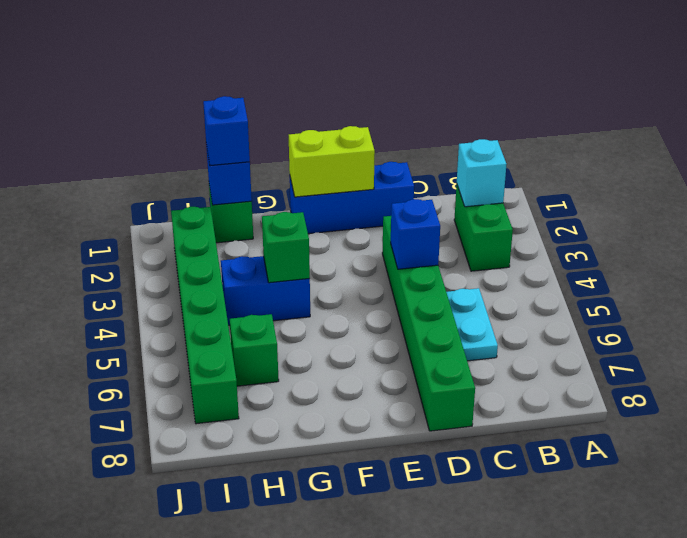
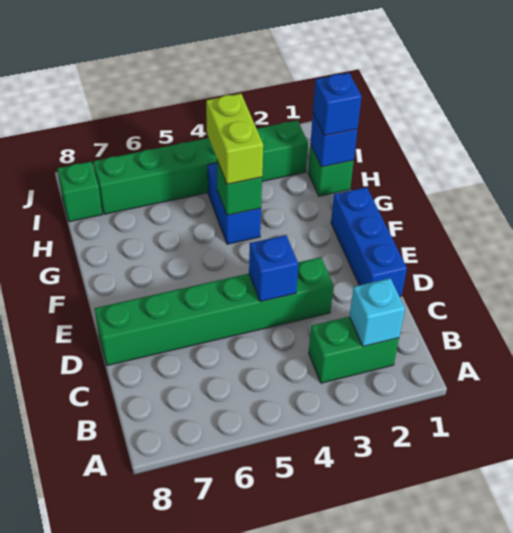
cyan plate C5:C6 level 1 -> none
lime brick E1:F1 level 2 -> lime brick G4:H4 level 3
green brick H6 level 1 -> green brick I8 level 1

